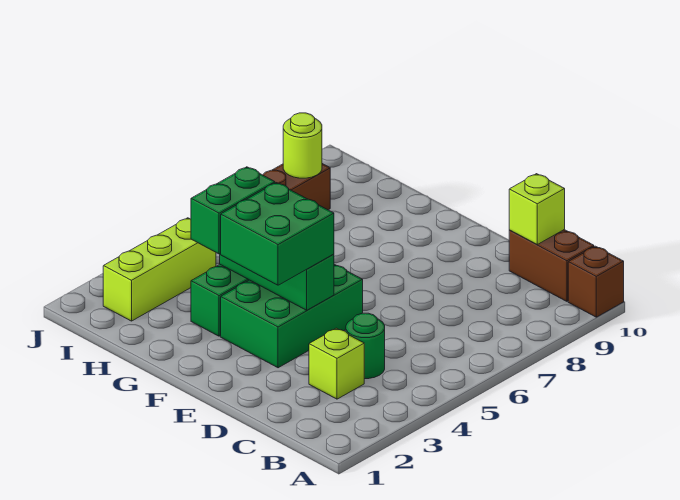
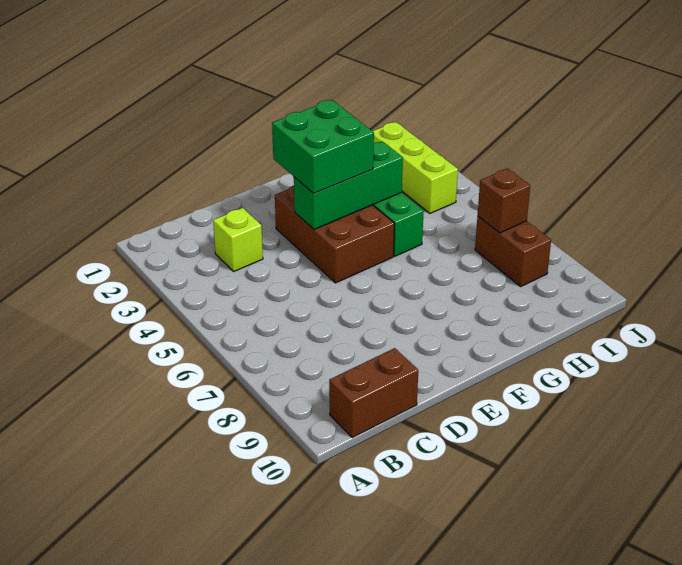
brown brick A10 level 1 -> brown brick I7 level 2
green round brick C4 level 1 -> none
lime brick C10 level 2 -> none
green brick E3:F5 level 1 -> brown brick E3:F5 level 1
green brick G3:G4 level 3 -> none
lime round brick I8 level 2 -> none

